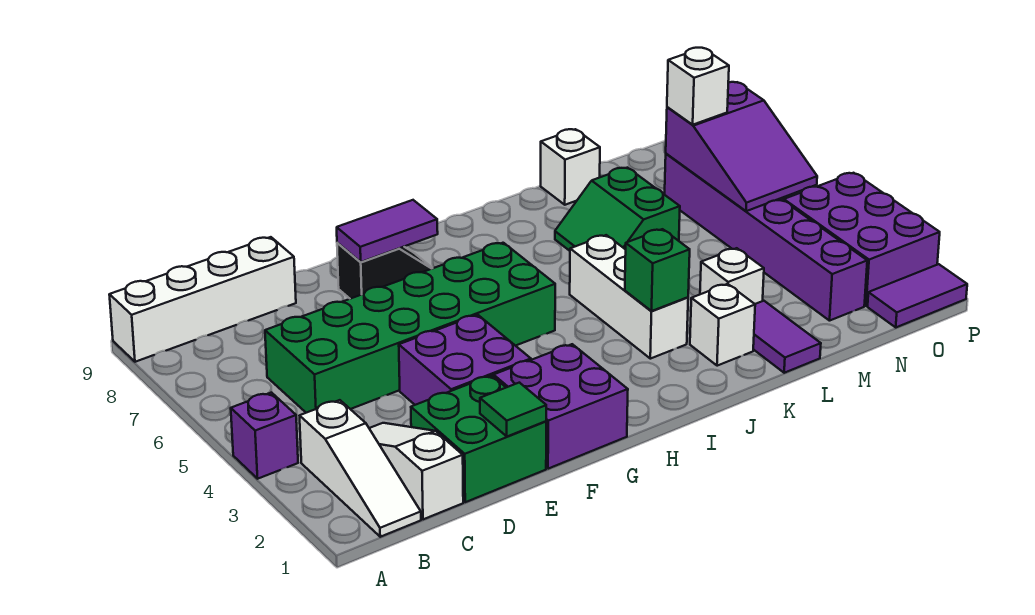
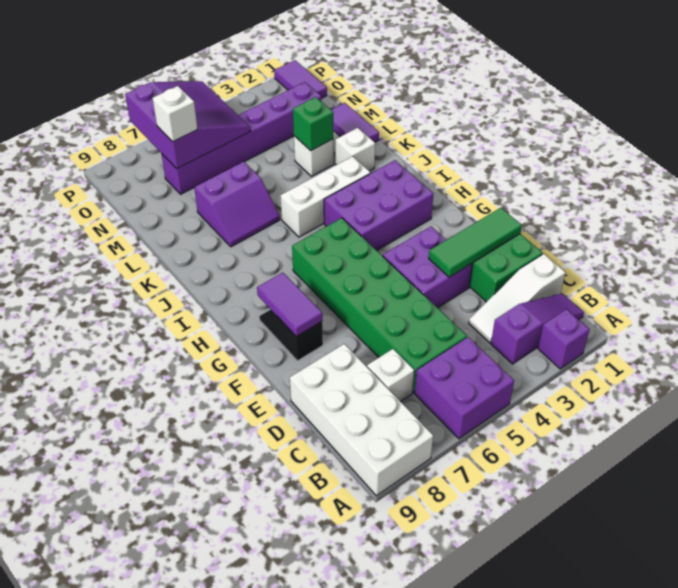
purple brick A4 level 1 -> purple brick A2 level 1
white brick A9:D9 level 1 -> white brick A8:D9 level 1
white slope B1:B3 level 1 top 3 -> purple slope B1:B3 level 1 top 3
green tile E1 level 2 -> green tile E1:E3 level 2
purple brick F1:G2 level 1 -> purple brick A5:B6 level 1
green brick J3 level 2 -> green brick L3 level 2
green slope K6:L7 level 1 top L -> purple slope K6:L7 level 1 top L
purple tile L1:L2 level 1 -> purple tile L1:M1 level 1
white brick L9 level 1 -> white brick C7 level 1
purple slope N5:O7 level 2 top 7 -> purple slope N5:P7 level 2 top 7
purple brick O2:P4 level 1 -> purple brick H2:I4 level 1

